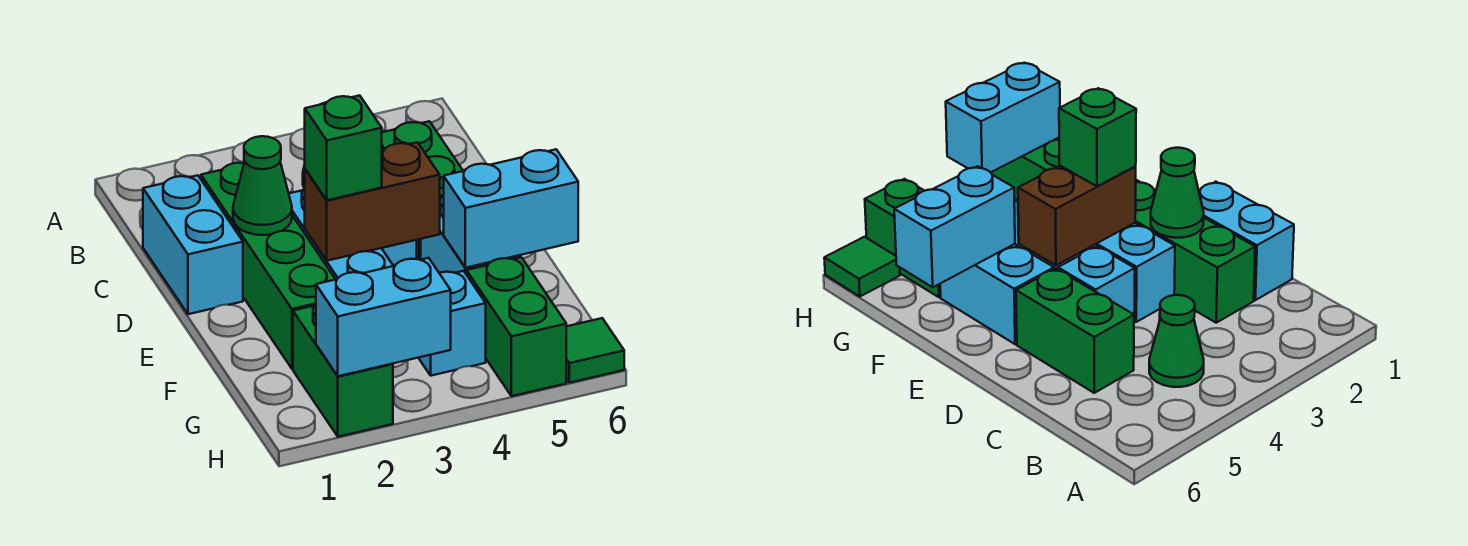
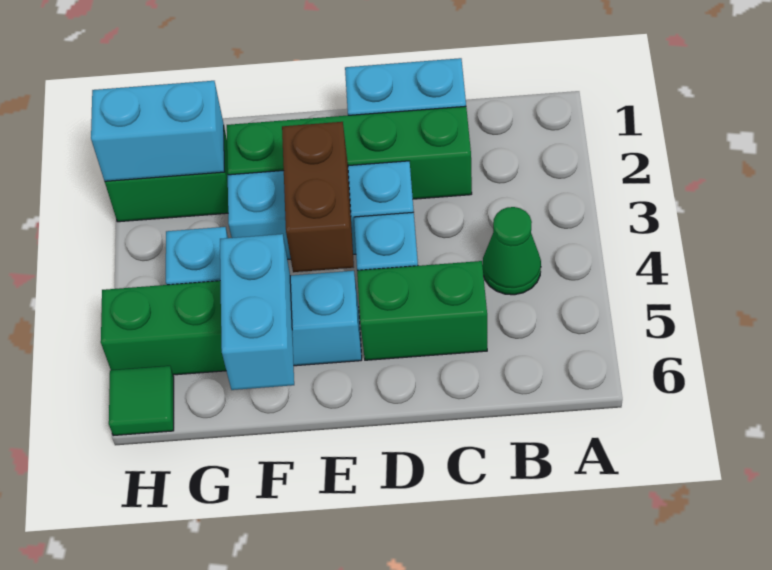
green cone D2 level 2 -> none
green brick E3 level 3 -> none
cyan brick H2:H3 level 2 -> cyan brick G2:H2 level 2

